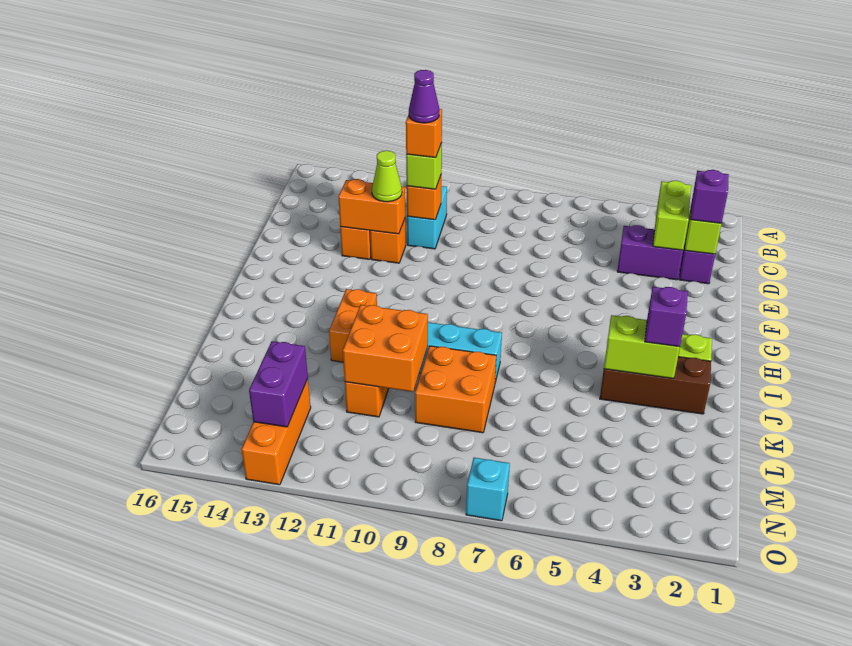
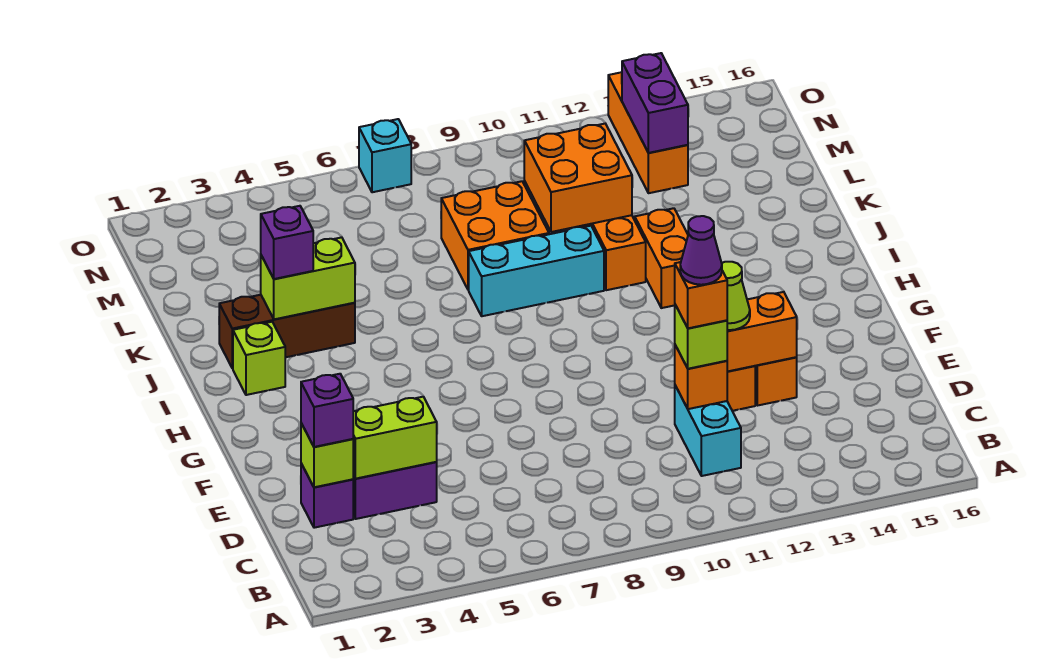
lime brick C3:D3 level 2 -> lime brick D3:D4 level 2

